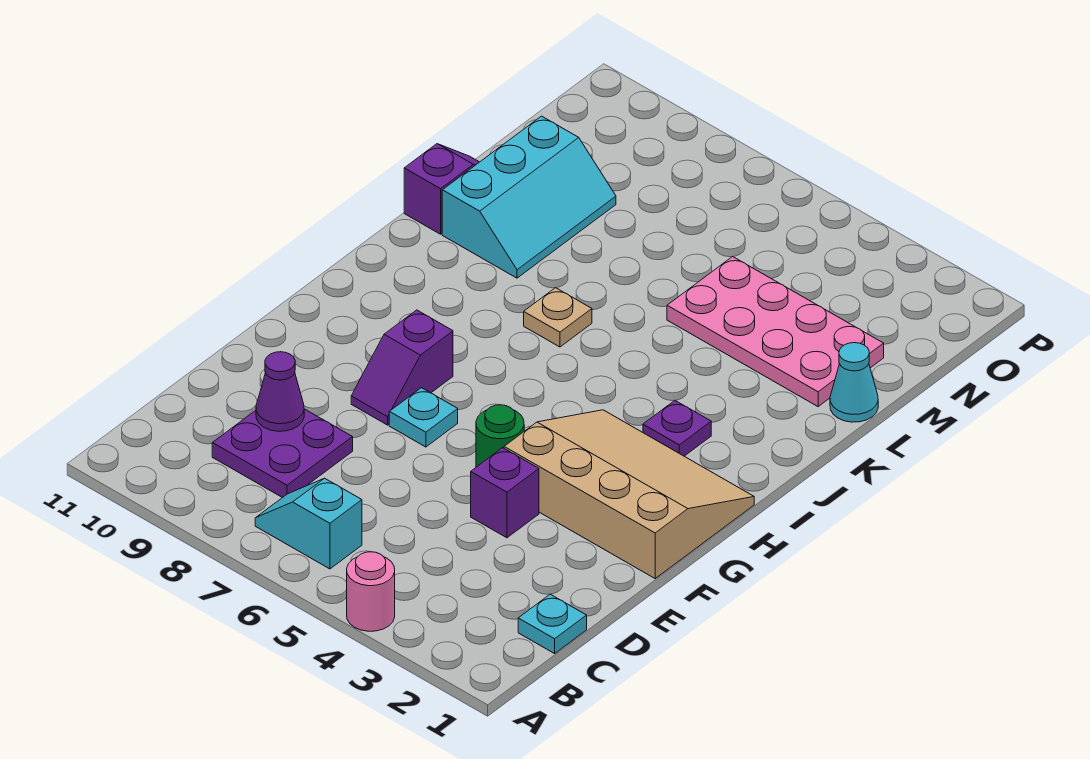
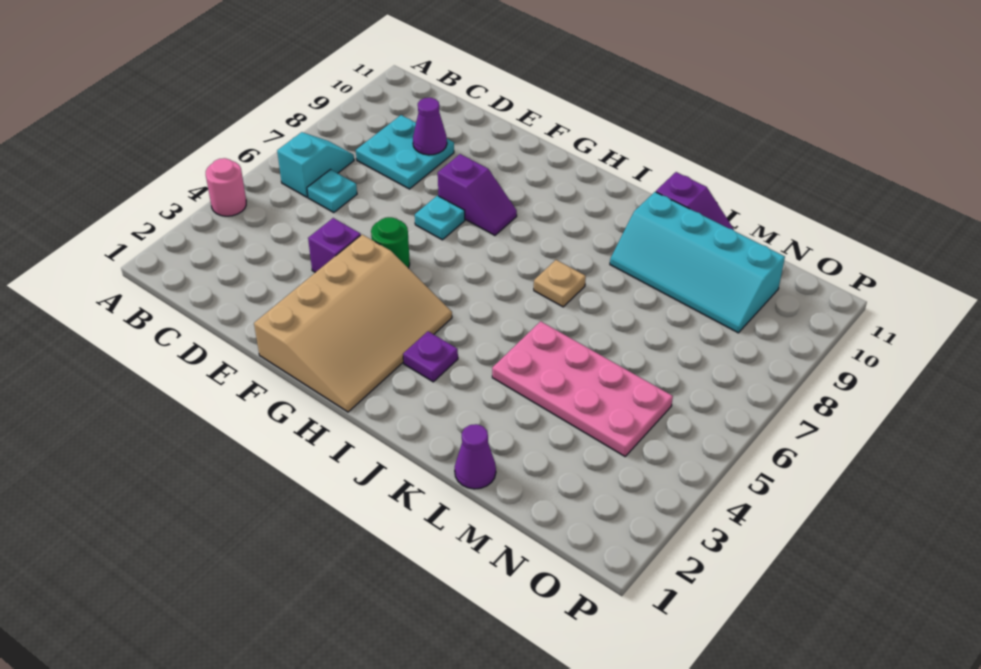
cyan plate C1 level 1 -> cyan plate C6 level 1
purple plate C8:D9 level 1 -> cyan plate C8:D9 level 1
purple slope F8:G8 level 1 top G -> purple slope F8:G8 level 1 top F
cyan slope K9:M10 level 1 top 10 -> cyan slope K9:N10 level 1 top 10
cyan cone L1 level 1 -> purple cone L1 level 1
pink plate L2:M5 level 1 -> pink plate K4:N5 level 1

